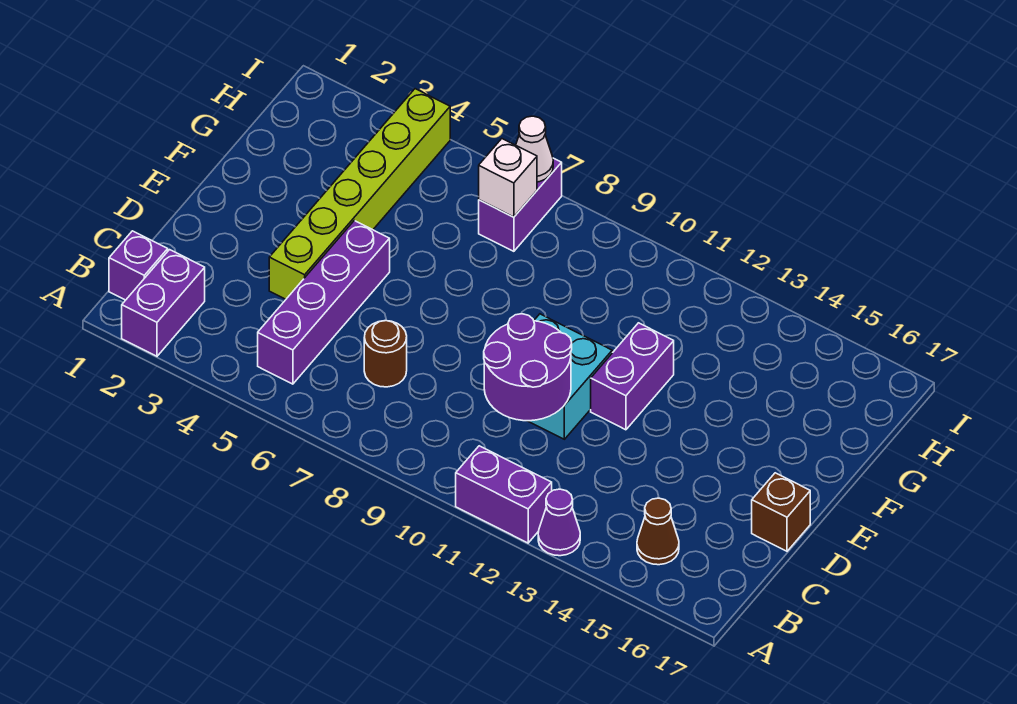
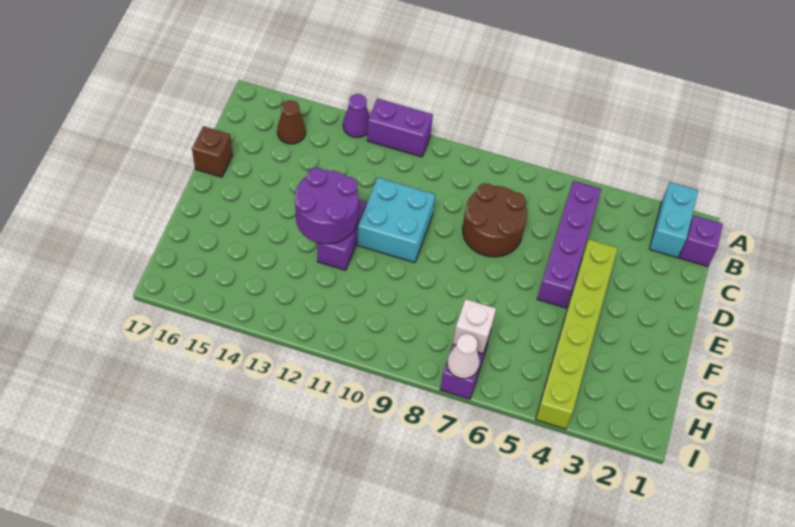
purple brick A2:B2 level 1 -> cyan brick A2:B2 level 1
brown round brick C7 level 1 -> brown round brick C7:D8 level 1
purple round brick C10:D11 level 2 -> purple round brick E12:F13 level 2

